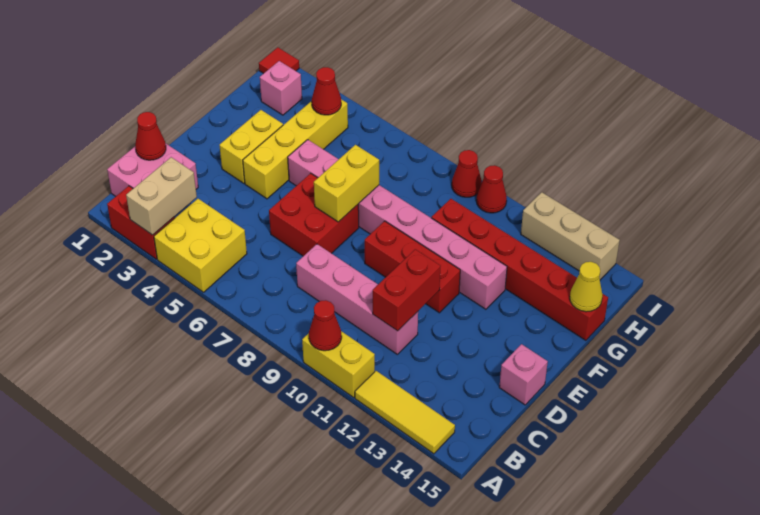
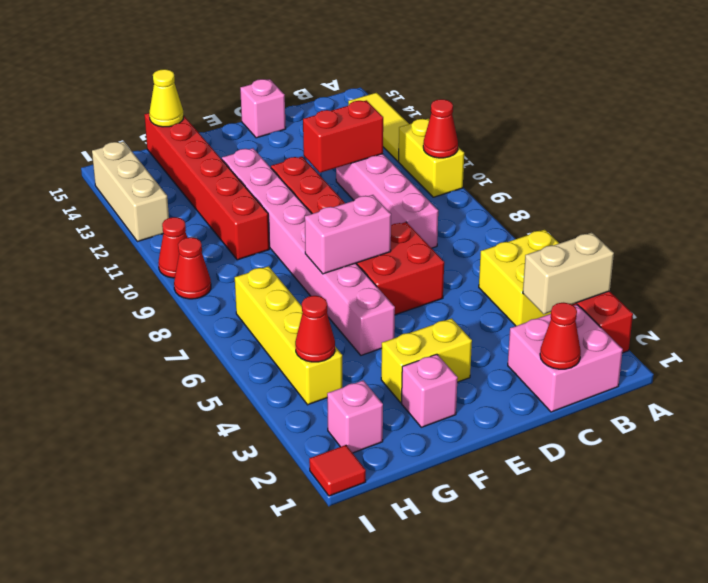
yellow brick E4:H4 level 1 -> yellow brick H4:H7 level 1
yellow brick E7:F7 level 2 -> pink brick E7:F7 level 2
none -> pink brick F2 level 1

